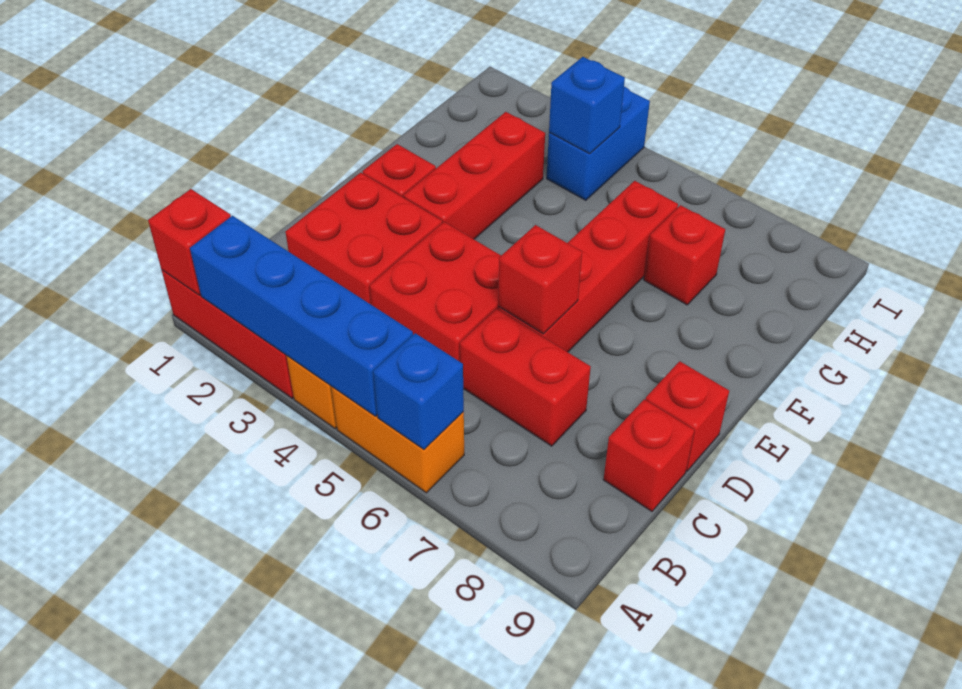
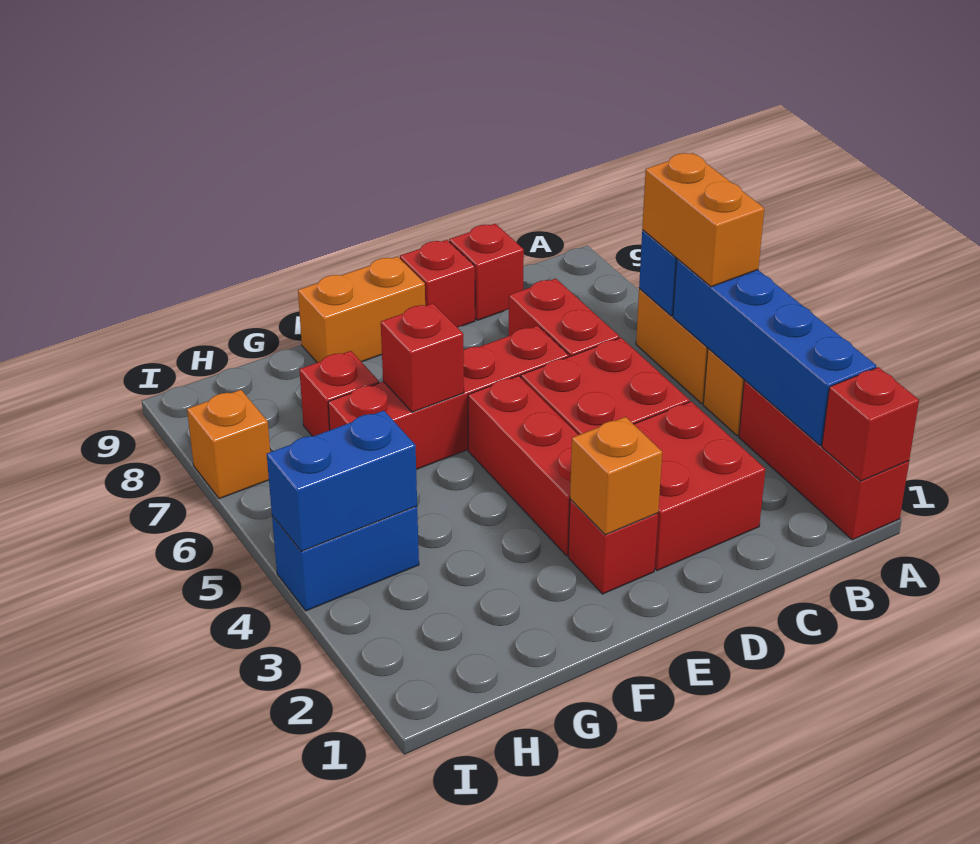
none -> orange brick A5:A6 level 3
red brick D6 level 2 -> red brick F6 level 2
none -> orange brick E2 level 2
red brick E3:G3 level 1 -> red brick E3:E5 level 1
none -> orange brick E9:F9 level 1
blue brick H4 level 2 -> blue brick H4:I4 level 2
none -> orange brick I7 level 1

